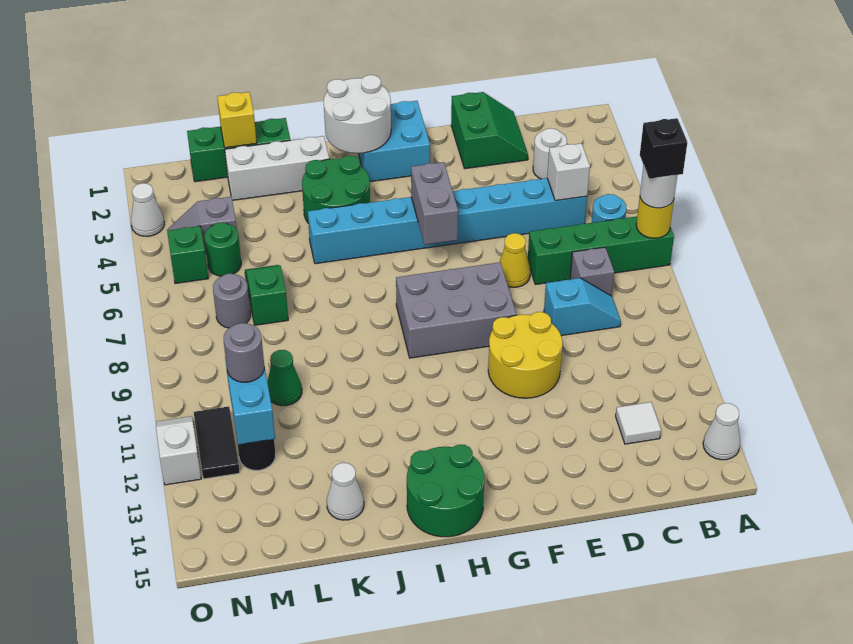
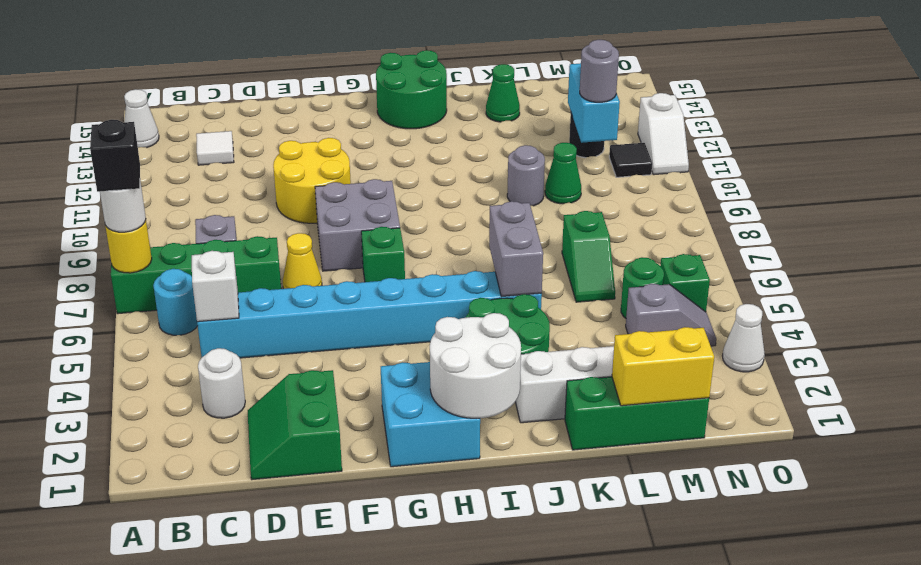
cyan slope C9:D9 level 1 top D -> none
grey brick F8:H9 level 1 -> grey brick F8:G9 level 1
grey brick G5:G6 level 2 -> grey brick J5:J6 level 2
none -> green brick G7 level 1
white cone K14 level 1 -> green cone K14 level 1
yellow brick L1 level 2 -> yellow brick L1:M1 level 2
grey round brick M7 level 1 -> grey round brick K10 level 1
black tile N11:N12 level 1 -> black tile N11 level 1

